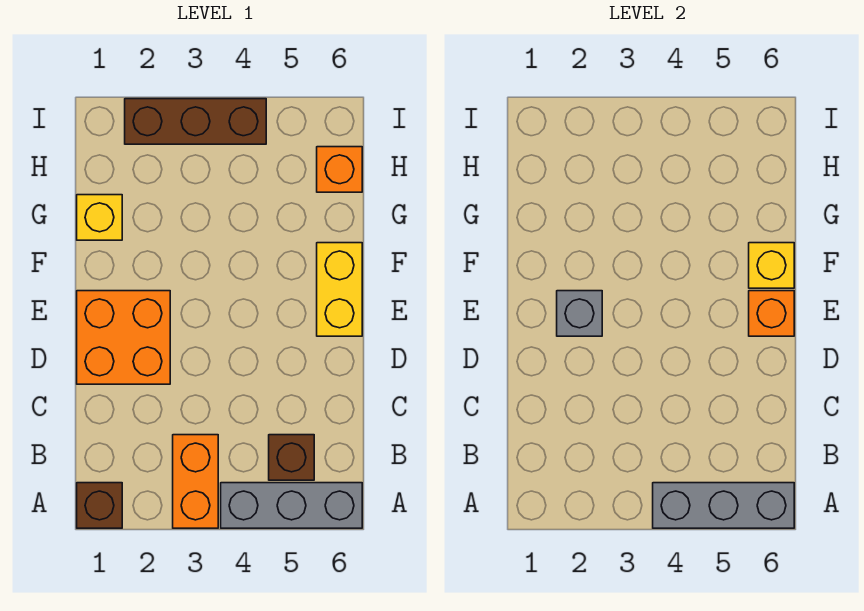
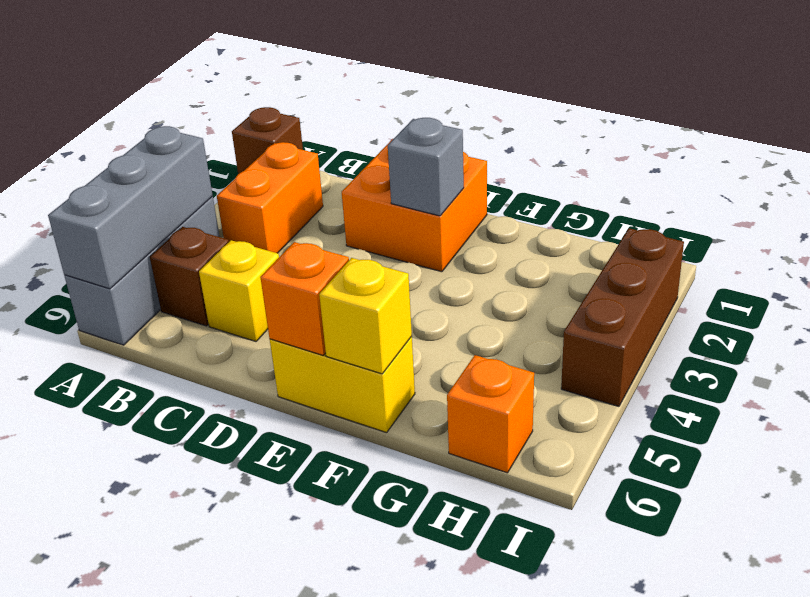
orange brick A3:B3 level 1 -> orange brick B2:B3 level 1
yellow brick G1 level 1 -> yellow brick C5 level 1

